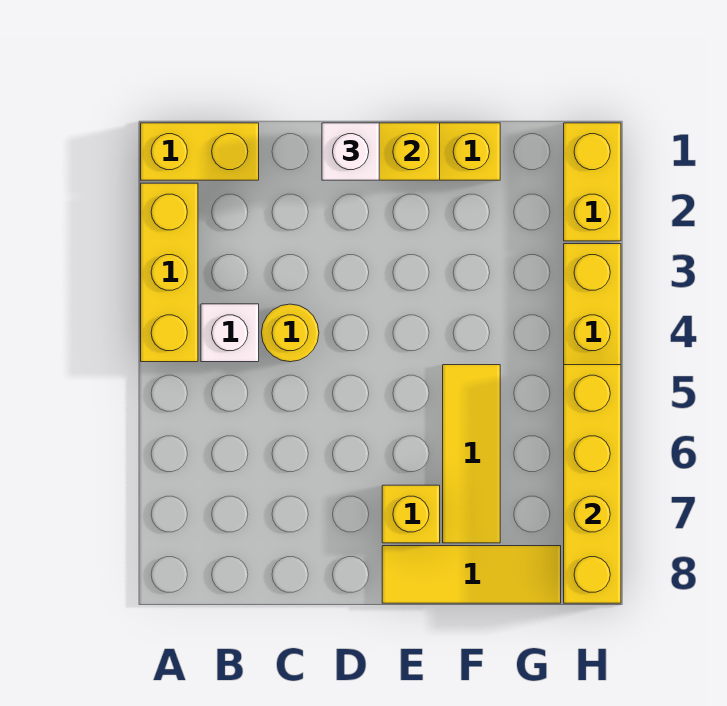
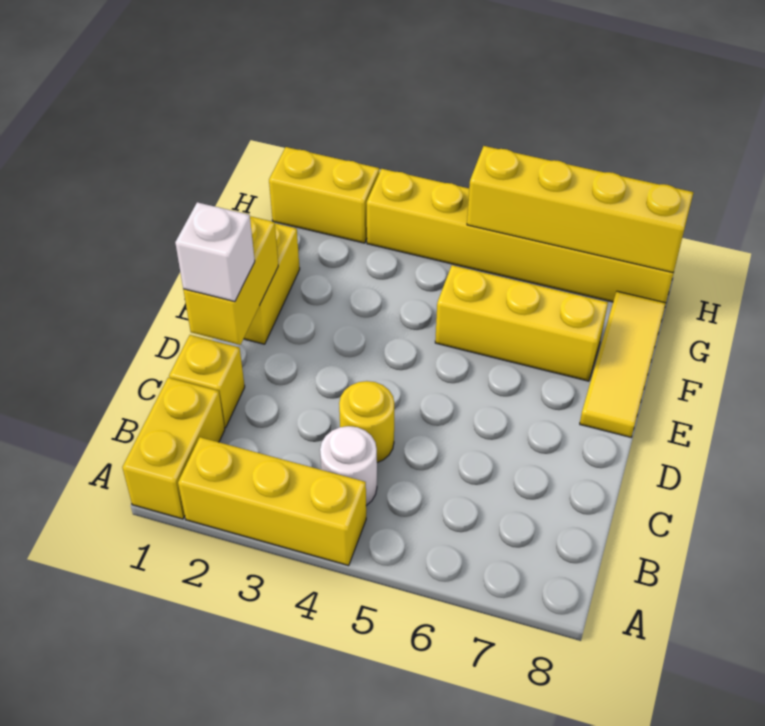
white brick B4 level 1 -> white round brick B4 level 1
yellow brick E7 level 1 -> yellow brick C1 level 1
yellow tile F5:F7 level 1 -> yellow brick F5:F7 level 1

